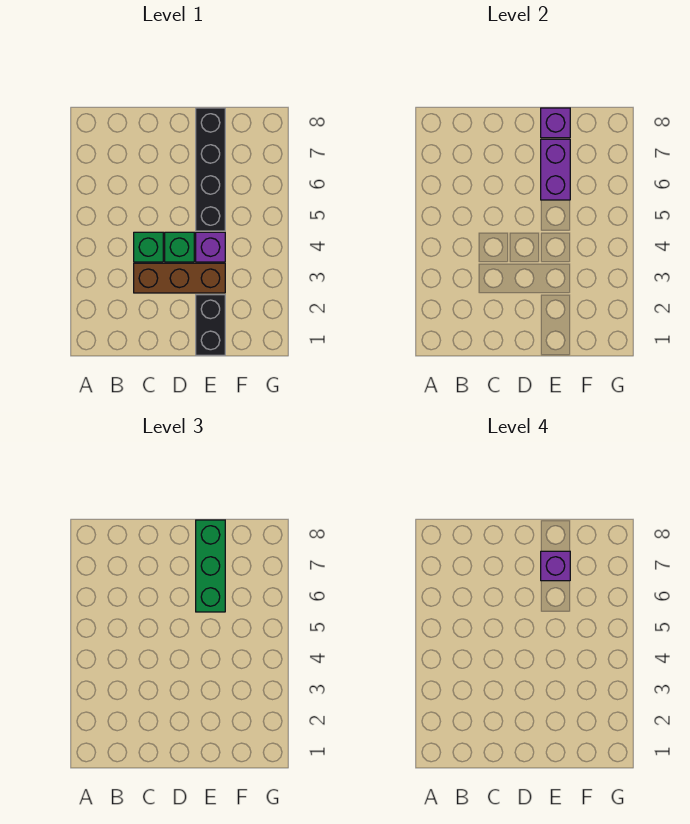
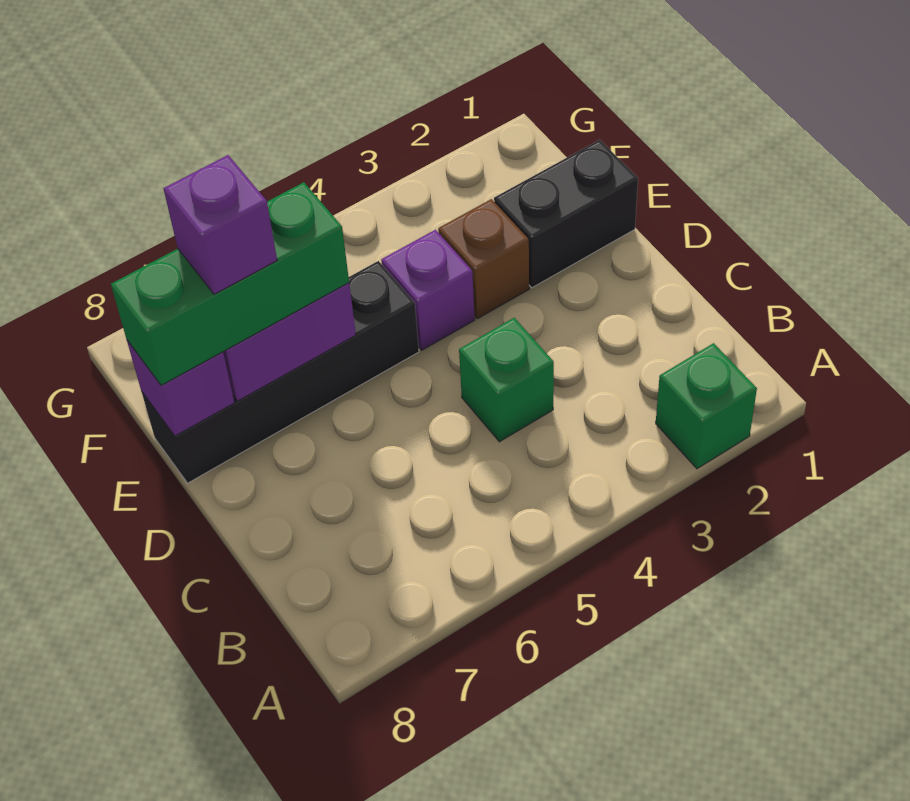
brown brick C3:E3 level 1 -> brown brick E3 level 1
green brick D4 level 1 -> green brick A2 level 1

